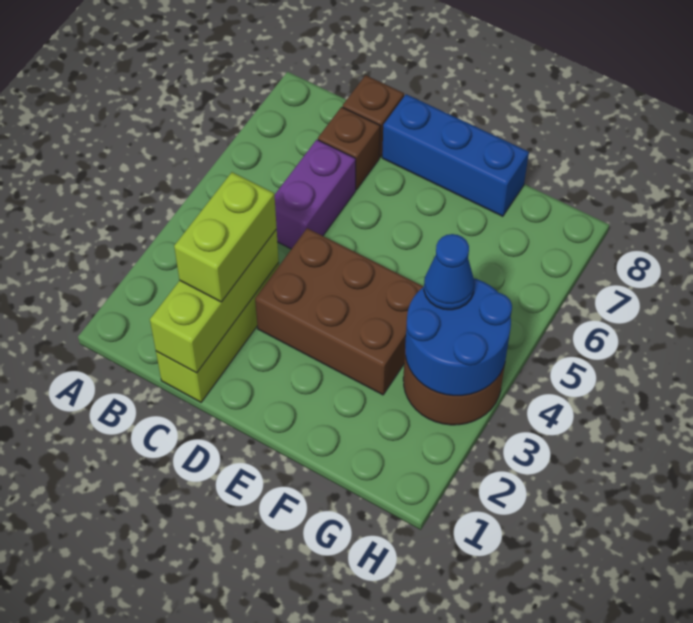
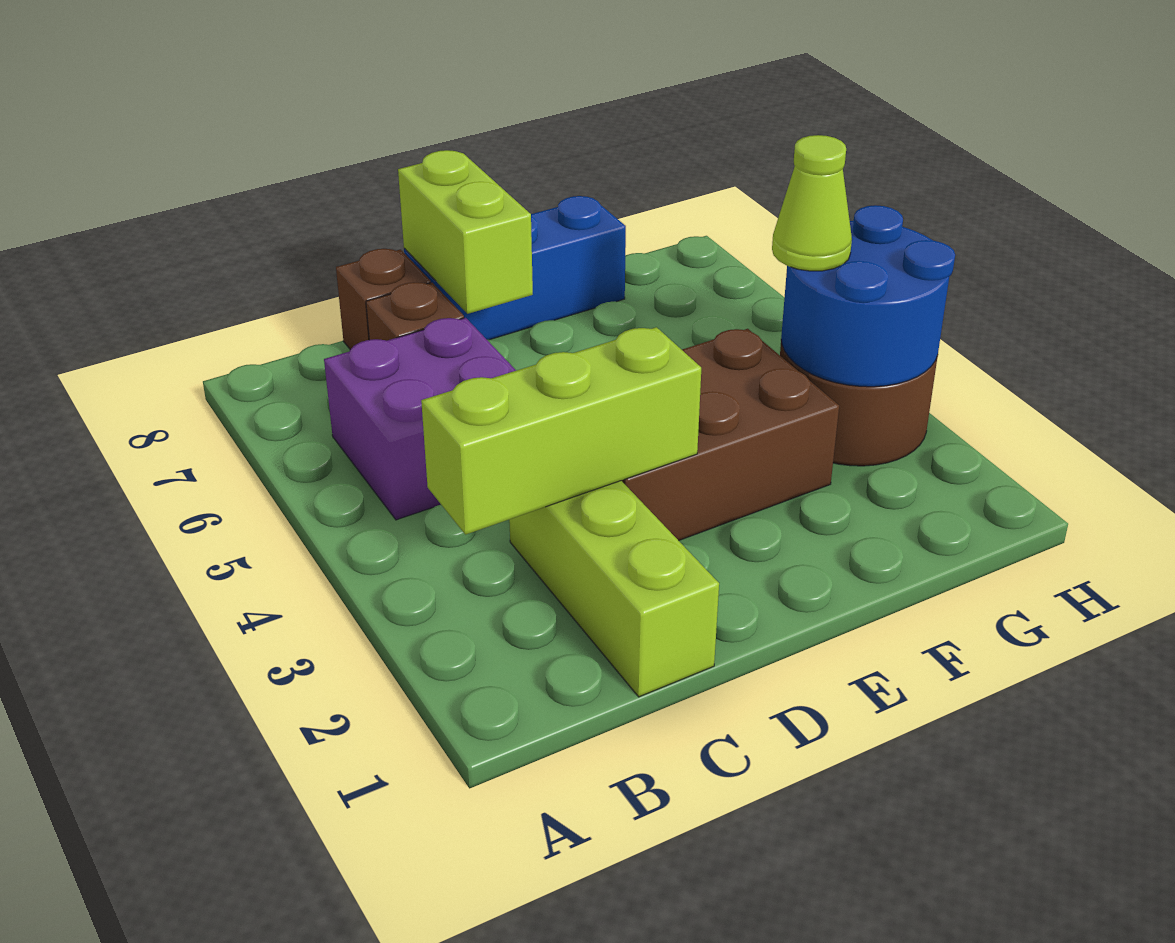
lime brick C1:C3 level 2 -> lime brick B3:D3 level 2
lime brick C2:C3 level 3 -> lime brick D7:D8 level 2
purple brick C5:C6 level 1 -> purple brick B5:C6 level 1
blue cone G4 level 3 -> lime cone G4 level 3

